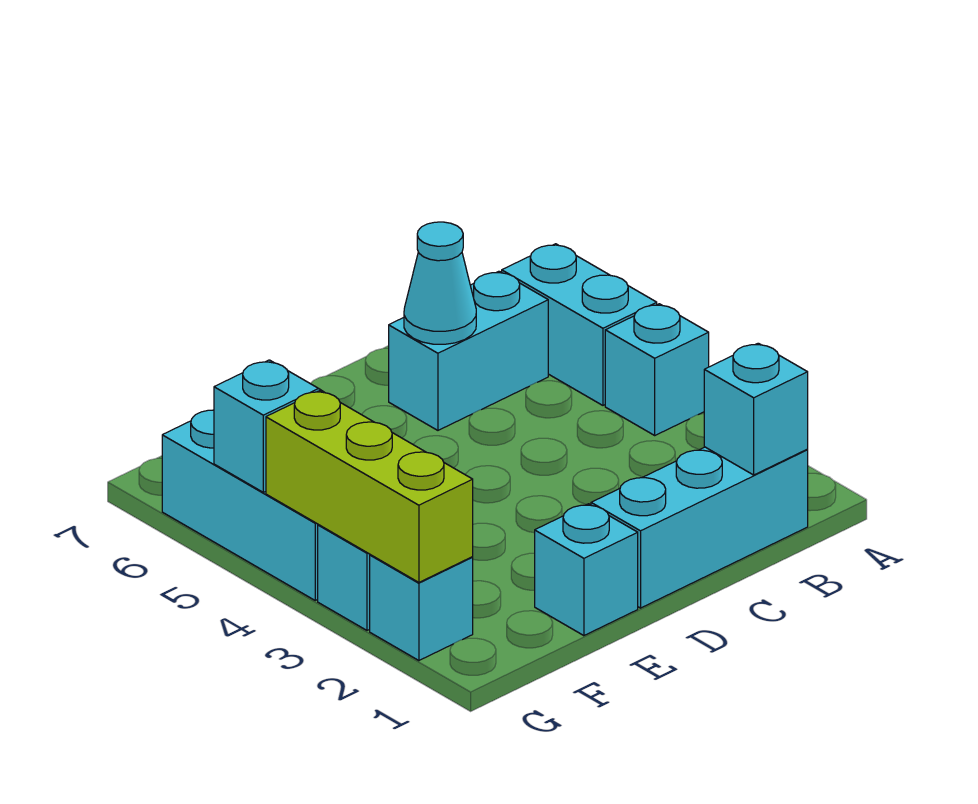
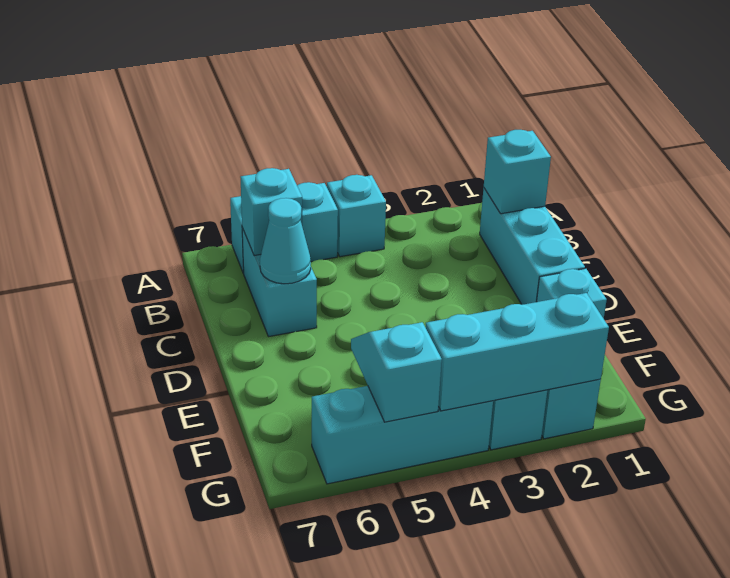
none -> cyan brick B6 level 2
lime brick G2:G4 level 2 -> cyan brick G2:G4 level 2

